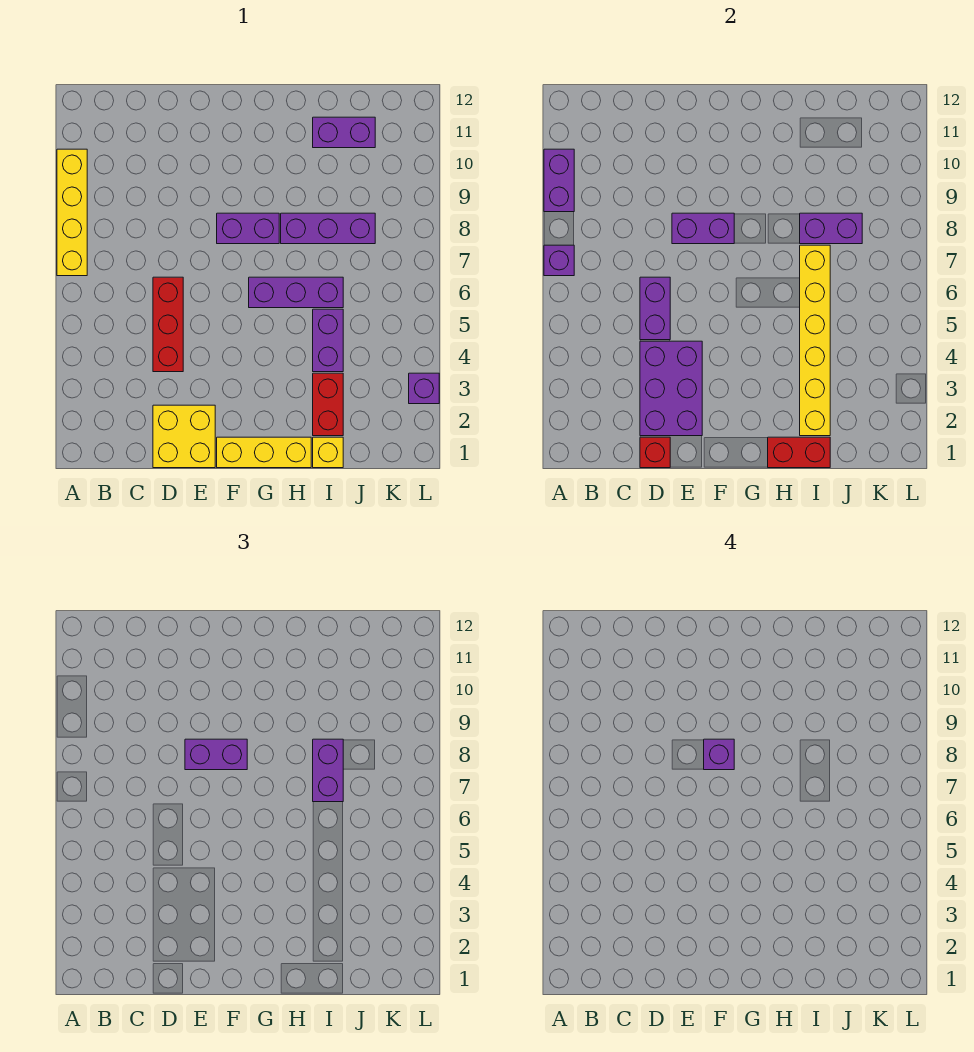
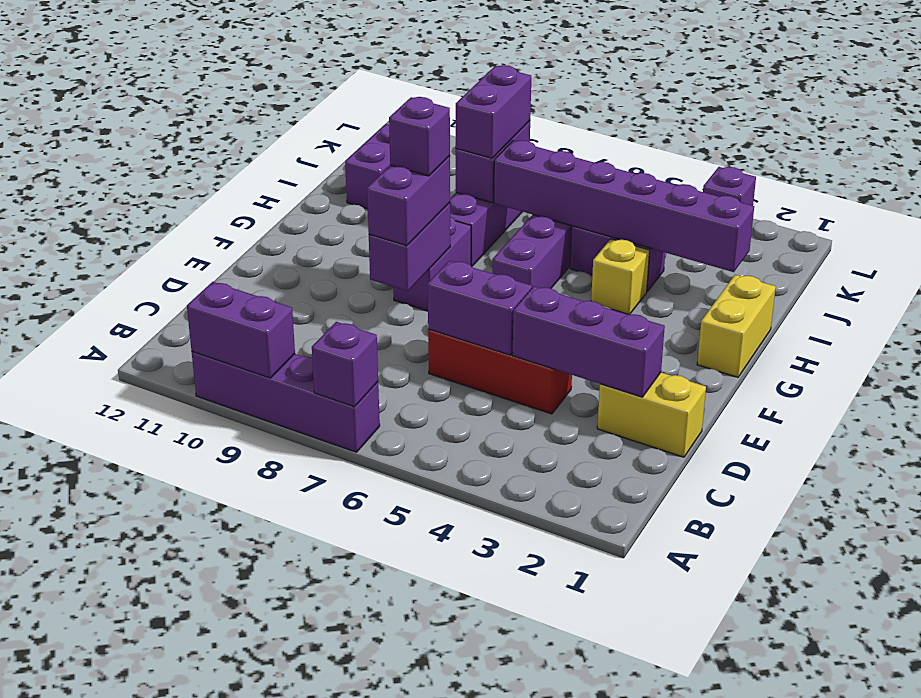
yellow brick A7:A10 level 1 -> purple brick A7:A10 level 1
yellow brick D1:E2 level 1 -> yellow brick D1:D2 level 1
red brick D1 level 2 -> none
purple brick D2:E4 level 2 -> purple brick D2:D4 level 2
yellow brick F1:H1 level 1 -> yellow brick G1:H1 level 1
red brick H1:I1 level 2 -> none
yellow brick I1 level 1 -> yellow brick H4 level 1
red brick I2:I3 level 1 -> none
yellow brick I2:I7 level 2 -> purple brick I2:I7 level 2
purple brick I7:I8 level 3 -> purple brick I8:J8 level 3

